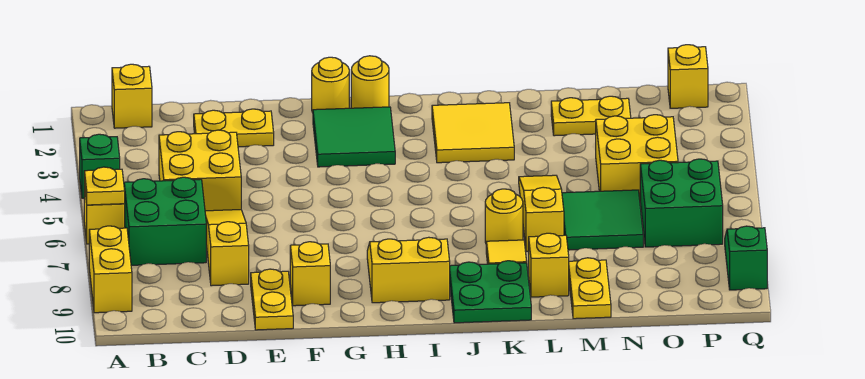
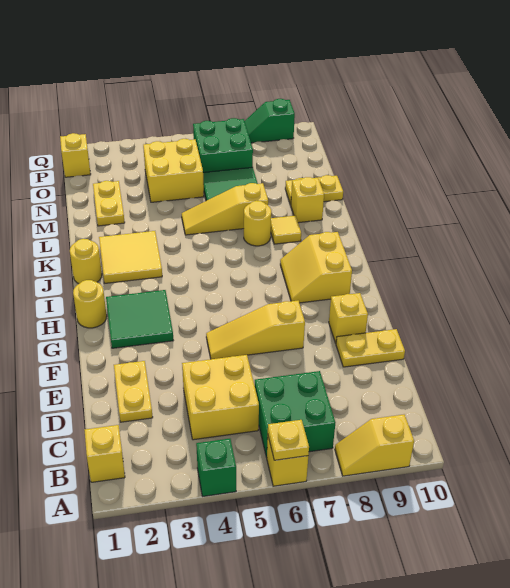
yellow brick A8:A9 level 1 -> yellow slope A8:A9 level 1 top 9
yellow slope D6:D8 level 1 top 8 -> yellow slope F5:F7 level 1 top 7
yellow round brick G1 level 1 -> yellow round brick J1 level 1
green plate J9:K10 level 1 -> none

